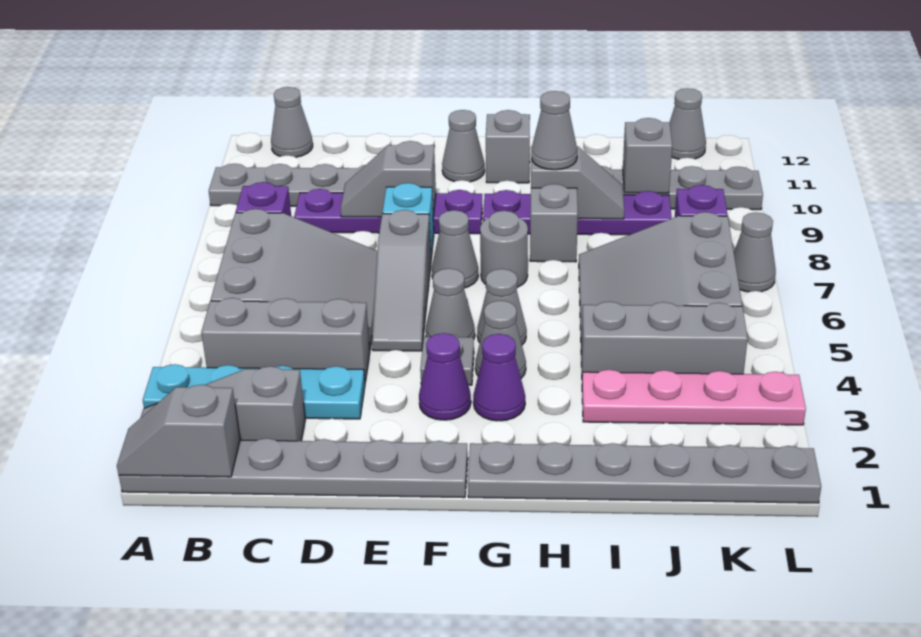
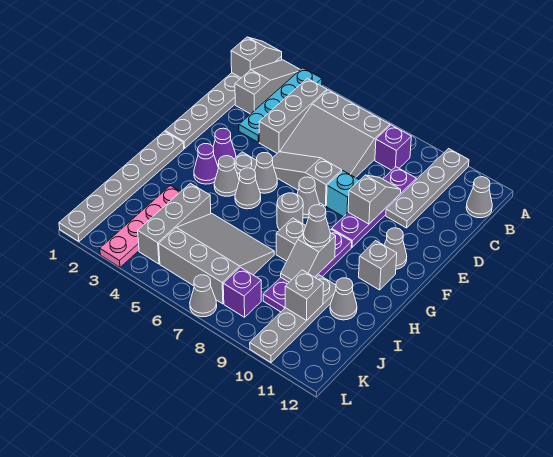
grey cone K12 level 1 -> grey cone I11 level 1

